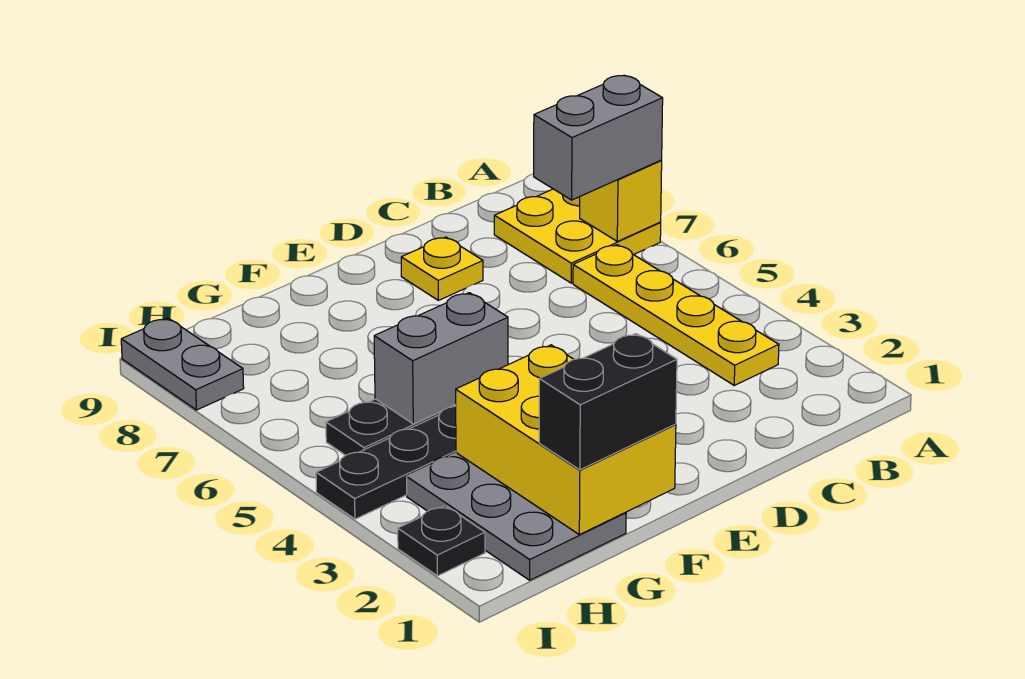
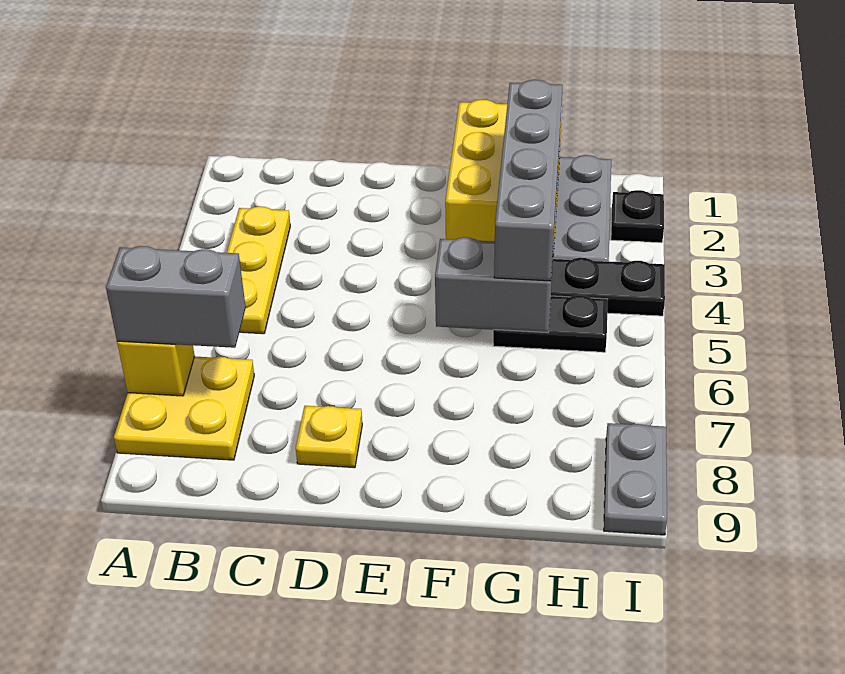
yellow plate B3:B6 level 1 -> yellow plate B3:B5 level 1
black brick F1:G1 level 3 -> none
none -> grey brick G2:G5 level 3

